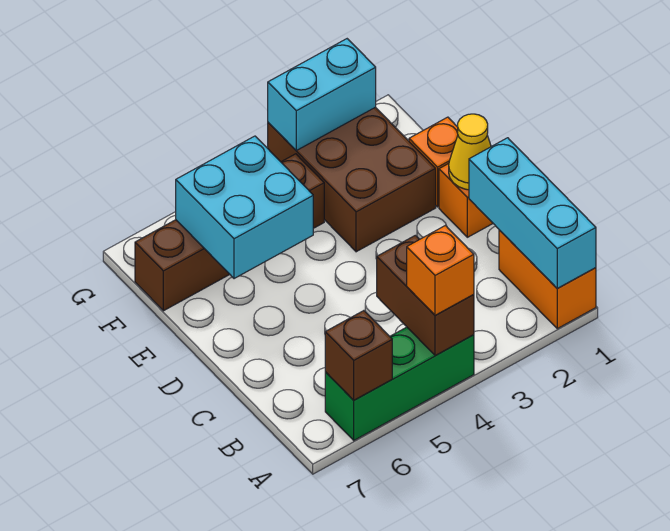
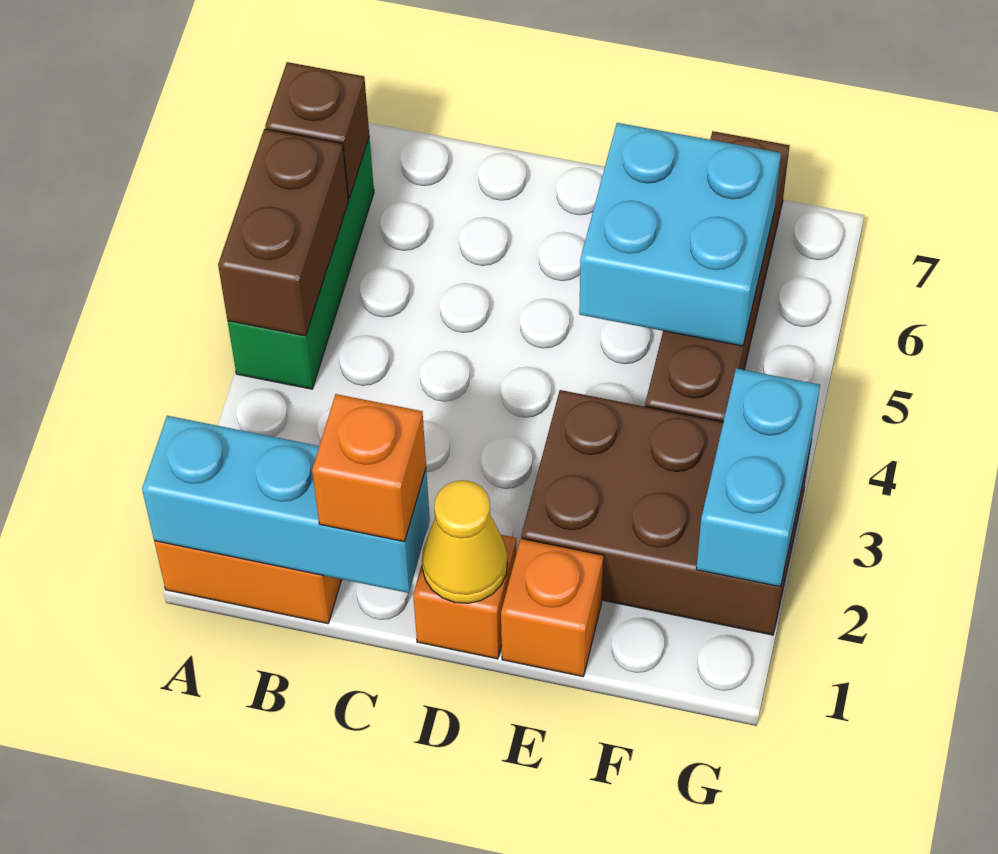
brown brick A4:B4 level 2 -> brown brick A4:A5 level 2
orange brick A4 level 3 -> orange brick C1 level 3

